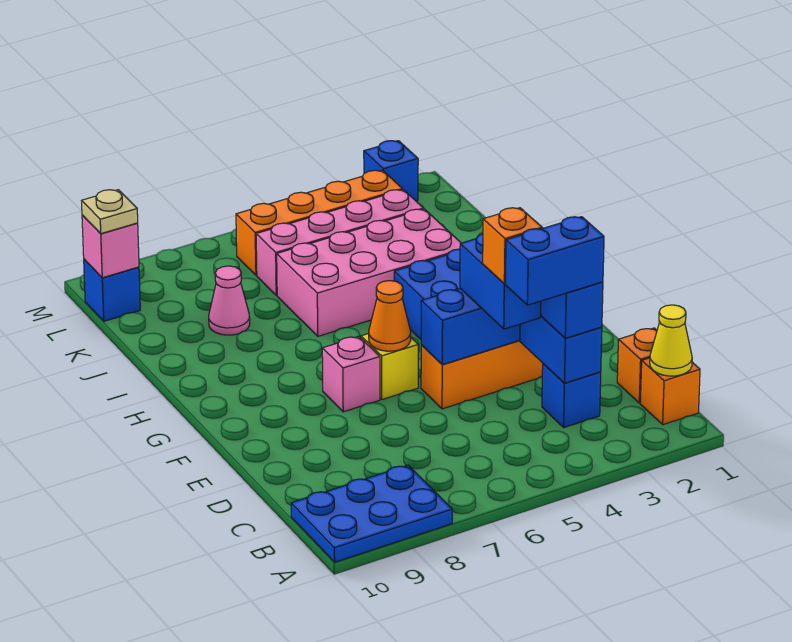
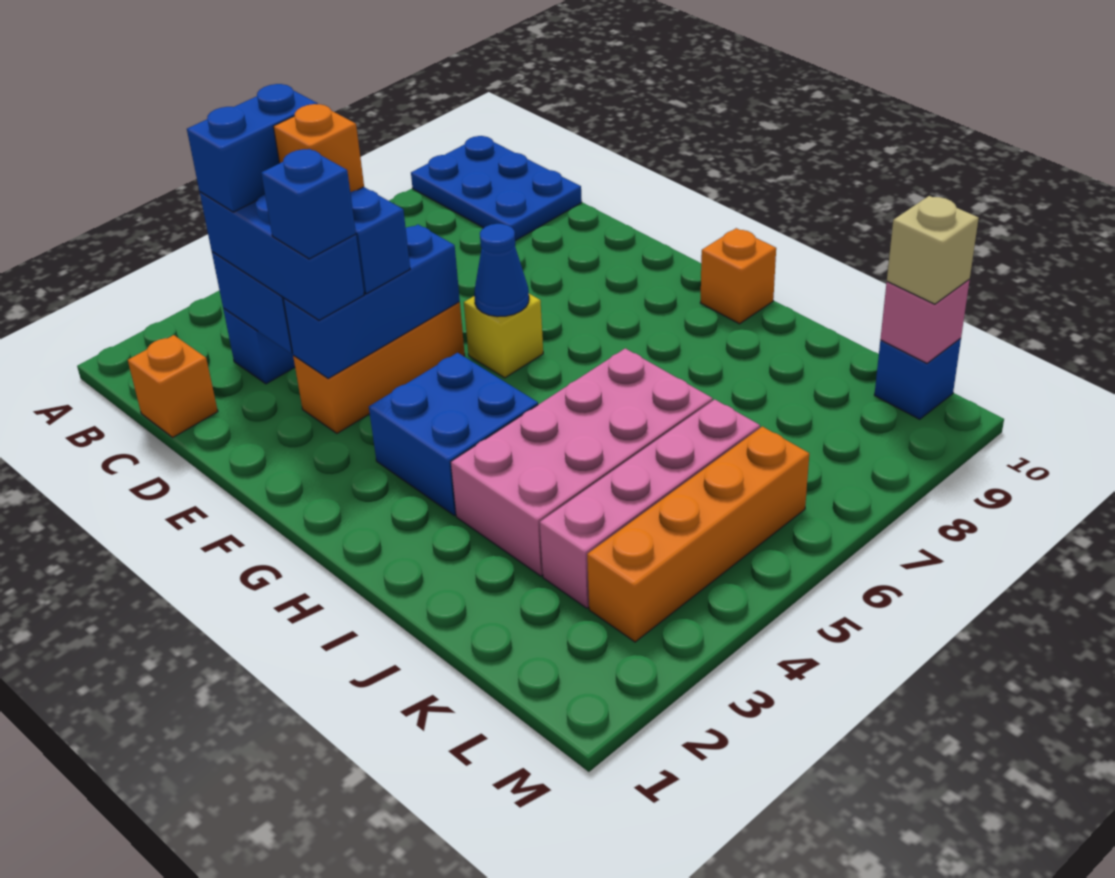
blue plate A8:B10 level 1 -> blue plate A9:C10 level 1
orange brick B1 level 1 -> orange brick H10 level 1
yellow cone B1 level 2 -> none
orange cone F6 level 2 -> blue cone F6 level 2
pink brick F7 level 1 -> none
pink cone J8 level 1 -> none
tan plate L10 level 3 -> tan brick L10 level 3
blue brick M2 level 1 -> blue brick E3 level 4

